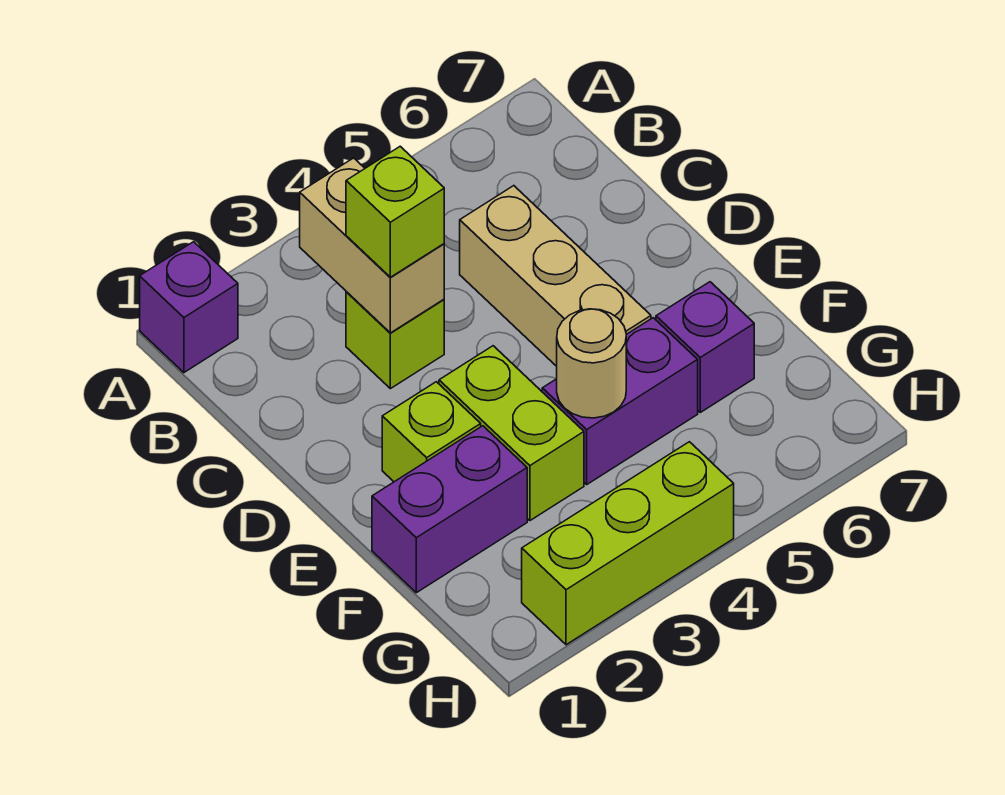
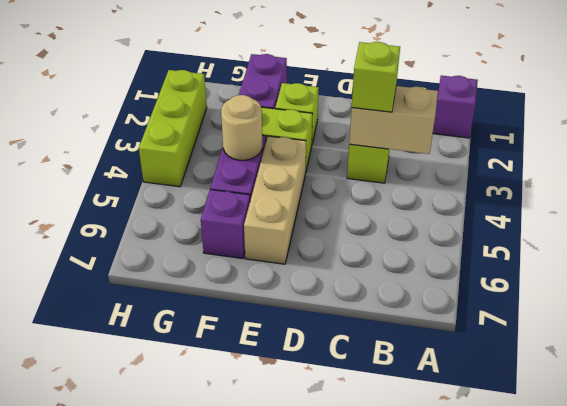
tan brick C5:E5 level 1 -> tan brick E4:E6 level 1

